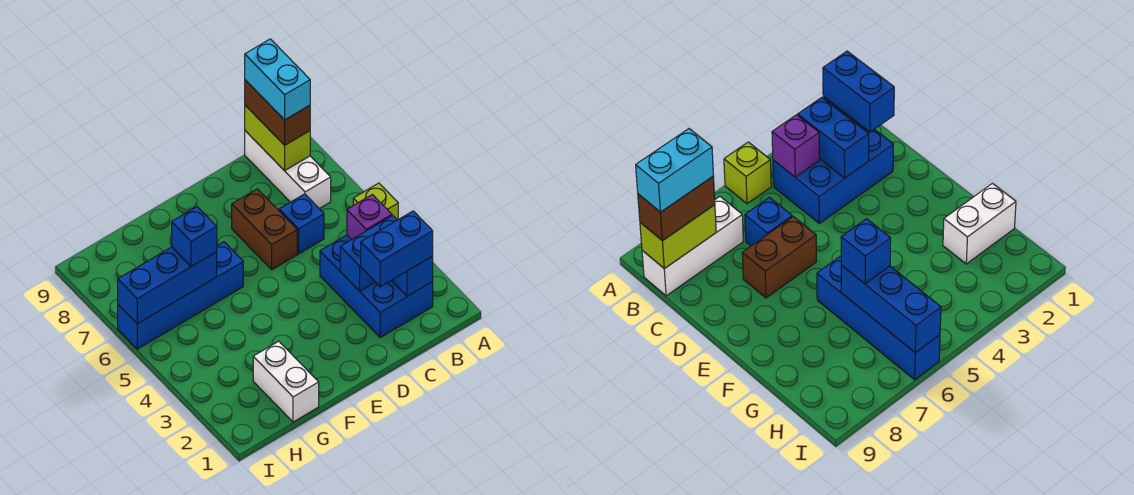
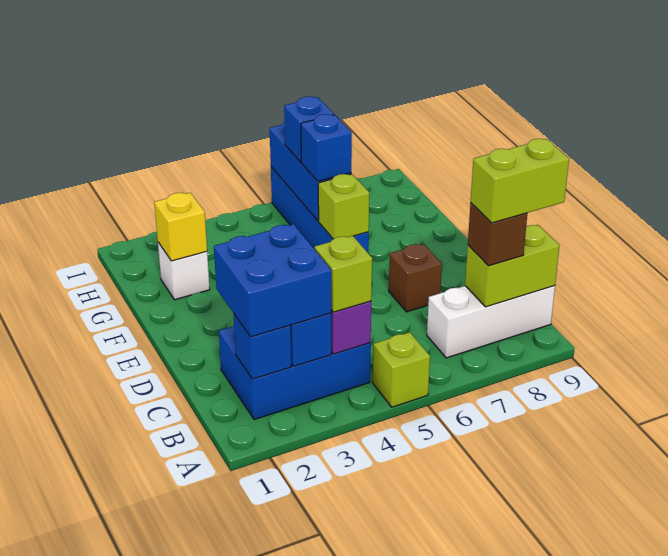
blue brick B2:C2 level 3 -> blue brick B2:C3 level 3
none -> lime brick B4 level 3
brown brick B8:B9 level 3 -> brown brick B8 level 3
cyan brick B8:B9 level 4 -> lime brick B8:B9 level 4
blue brick C6 level 1 -> blue brick H6 level 3
brown brick D6:D7 level 1 -> brown brick D7 level 1
none -> lime brick F6 level 2
white brick G1:G2 level 1 -> white brick G2 level 1
none -> yellow brick G2 level 2

